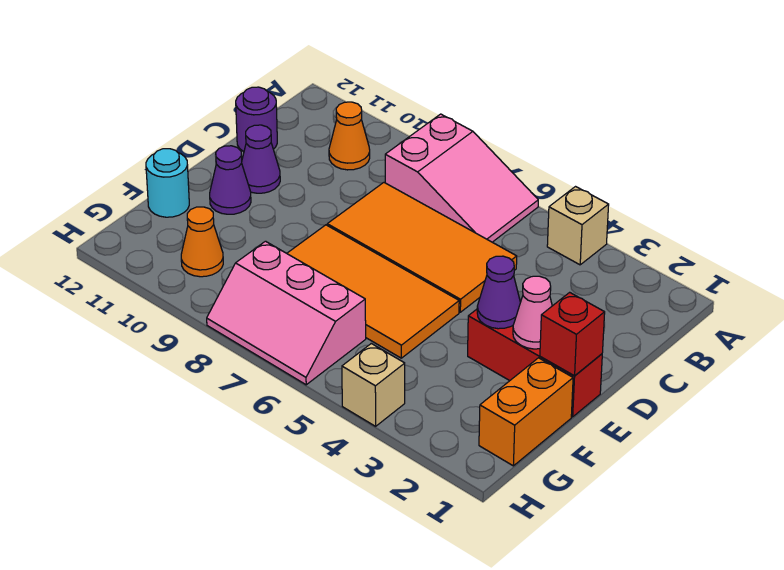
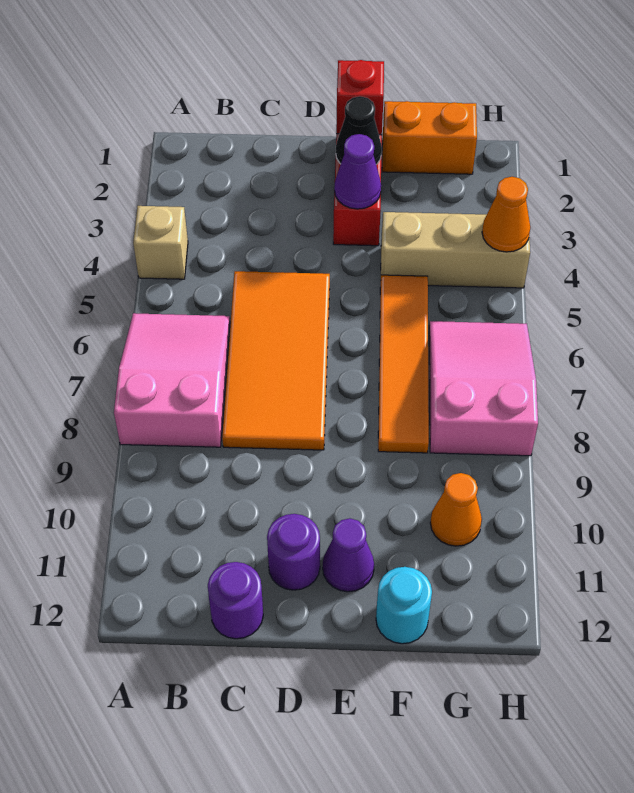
orange cone B10 level 1 -> orange cone H4 level 2
purple cone D11 level 1 -> purple round brick D11 level 1
pink cone E2 level 2 -> black cone E2 level 2
orange tile E5:F8 level 1 -> orange tile F5:F8 level 1
pink slope G6:H8 level 1 top G -> pink slope G6:H8 level 1 top 8
tan brick H4 level 1 -> tan brick F4:H4 level 1

